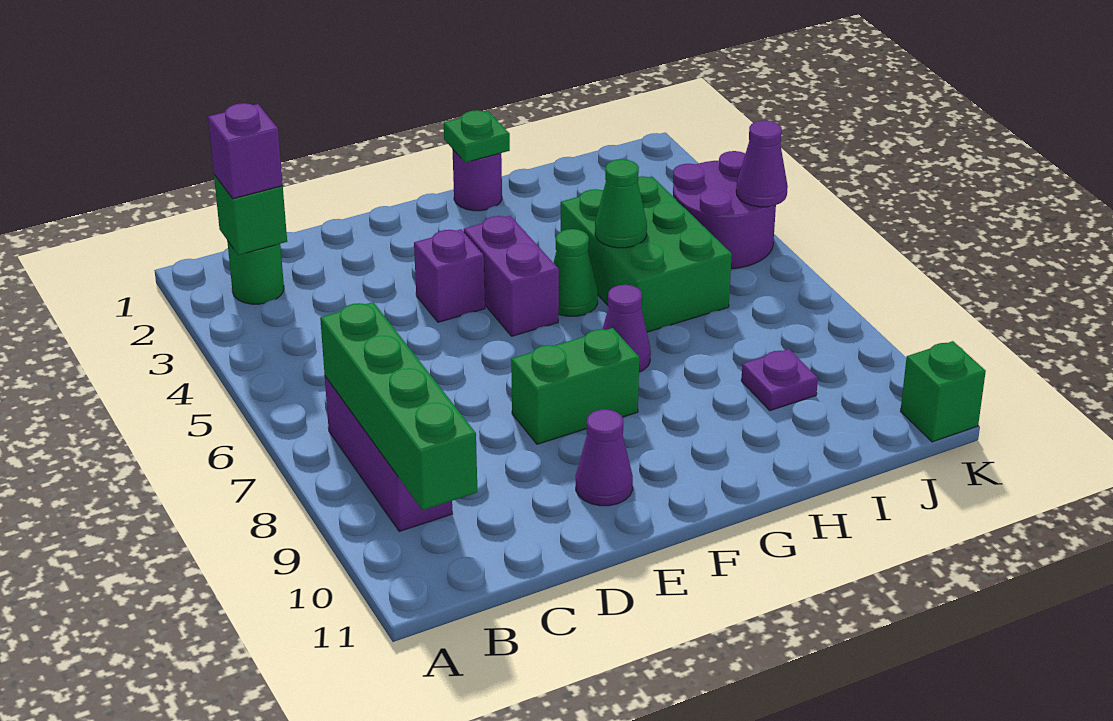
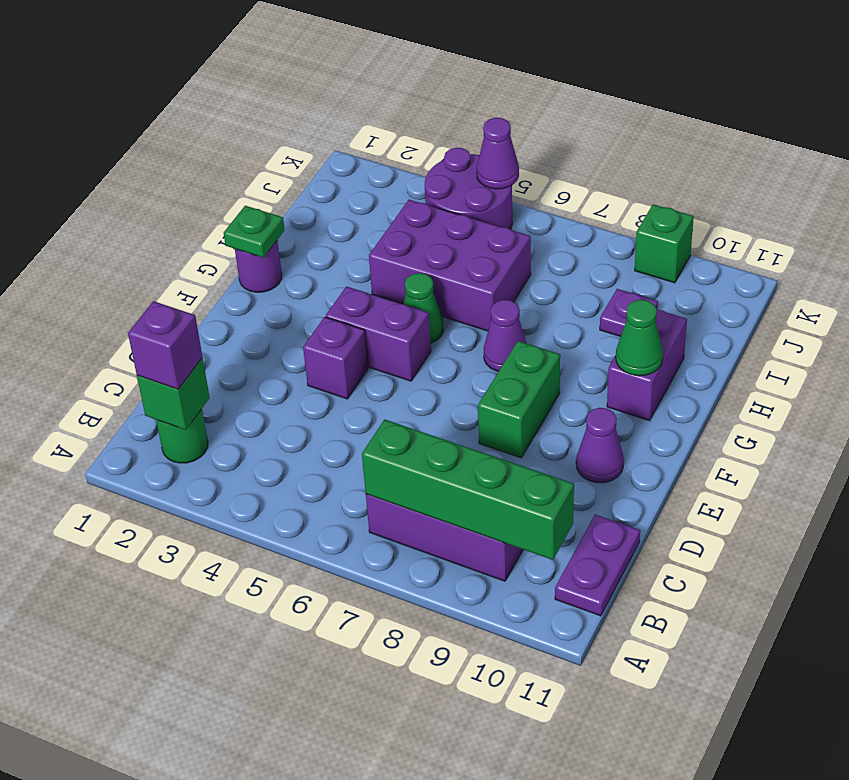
none -> purple plate B11:C11 level 1
none -> purple brick G10:H10 level 1
green brick H4:I6 level 1 -> purple brick H4:I6 level 1
green cone H5 level 2 -> green cone G10 level 2
green brick K11 level 1 -> green brick K9 level 1

